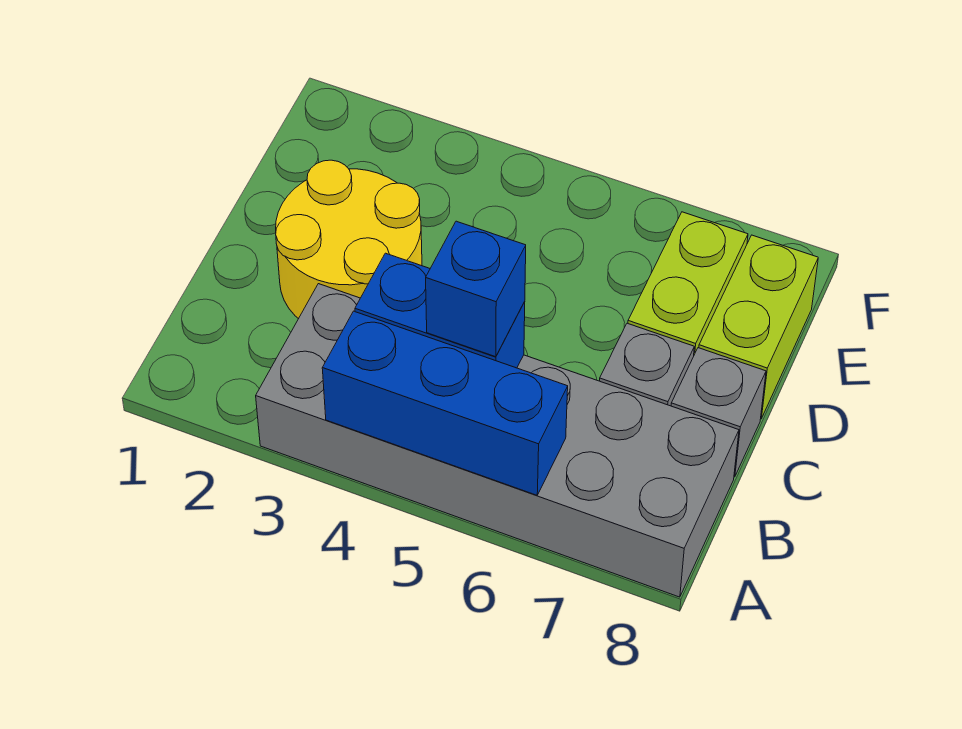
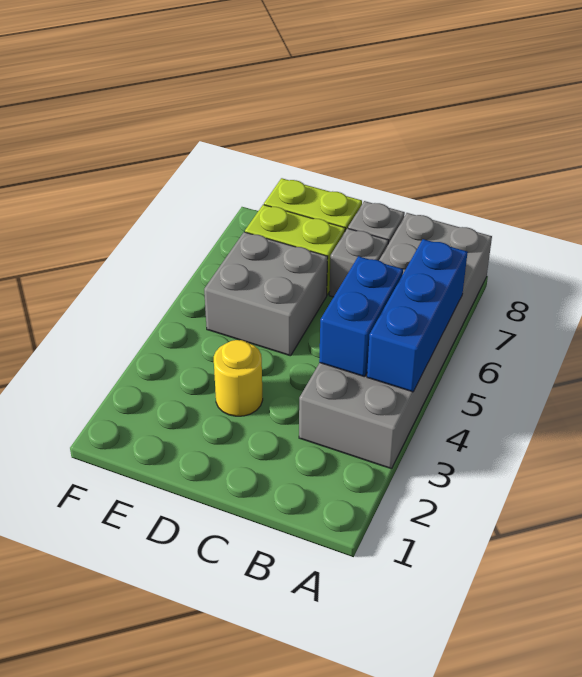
blue brick B5 level 3 -> none
yellow round brick C2:D3 level 1 -> yellow round brick D3 level 1
none -> grey brick D5:E6 level 1

